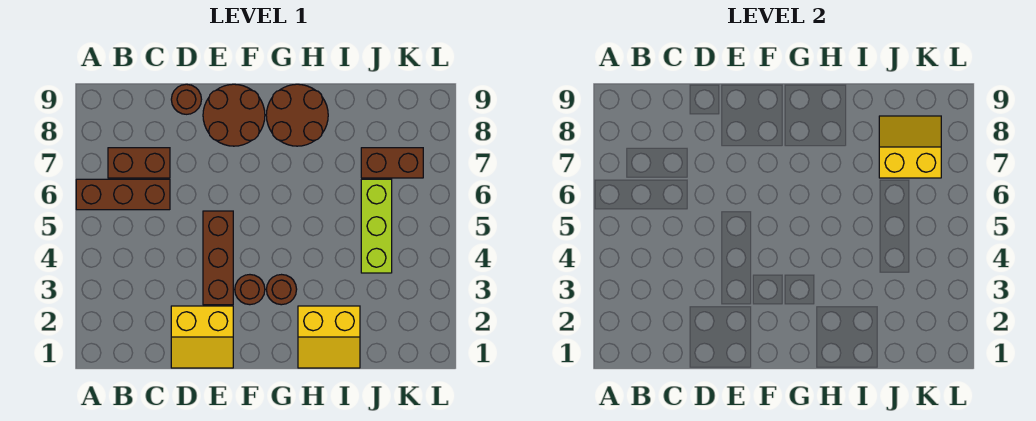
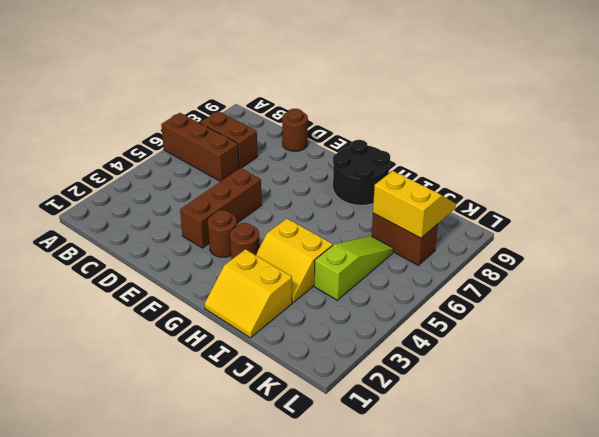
yellow slope D1:E2 level 1 top 2 -> yellow slope H3:I4 level 1 top 4
brown round brick E8:F9 level 1 -> none
brown round brick G8:H9 level 1 -> black round brick G8:H9 level 1
lime brick J4:J6 level 1 -> lime slope J4:J6 level 1 top 4

